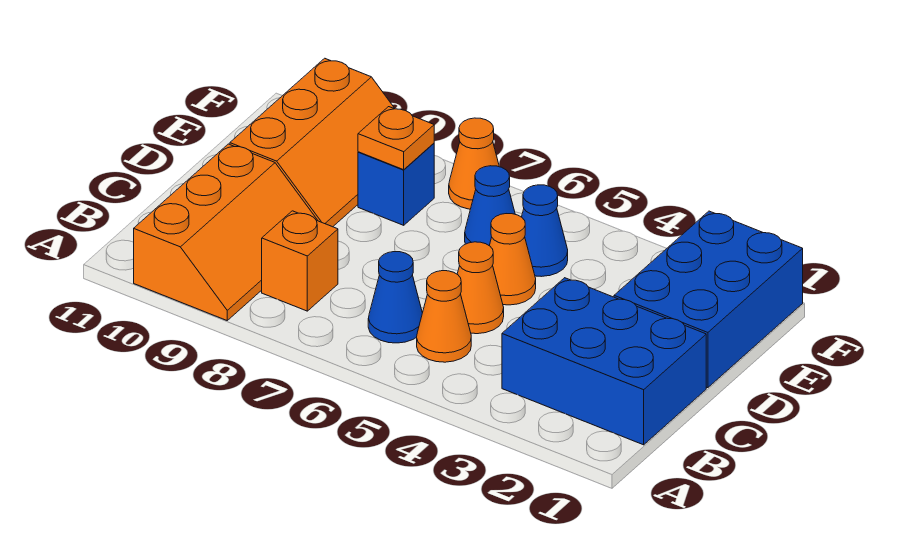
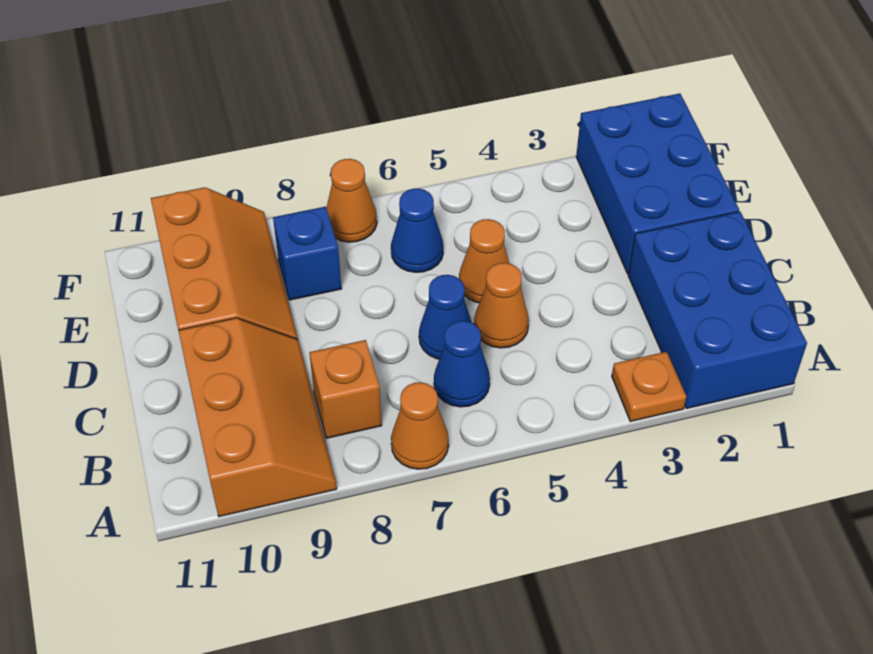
blue brick B1:C3 level 1 -> blue brick A1:C2 level 1
orange cone B5 level 1 -> orange cone A7 level 1
blue cone E5 level 1 -> blue cone C6 level 1
orange plate E8 level 2 -> orange plate A3 level 1

